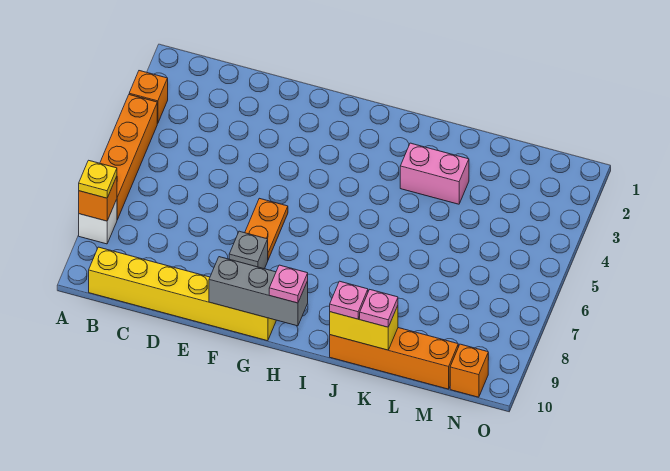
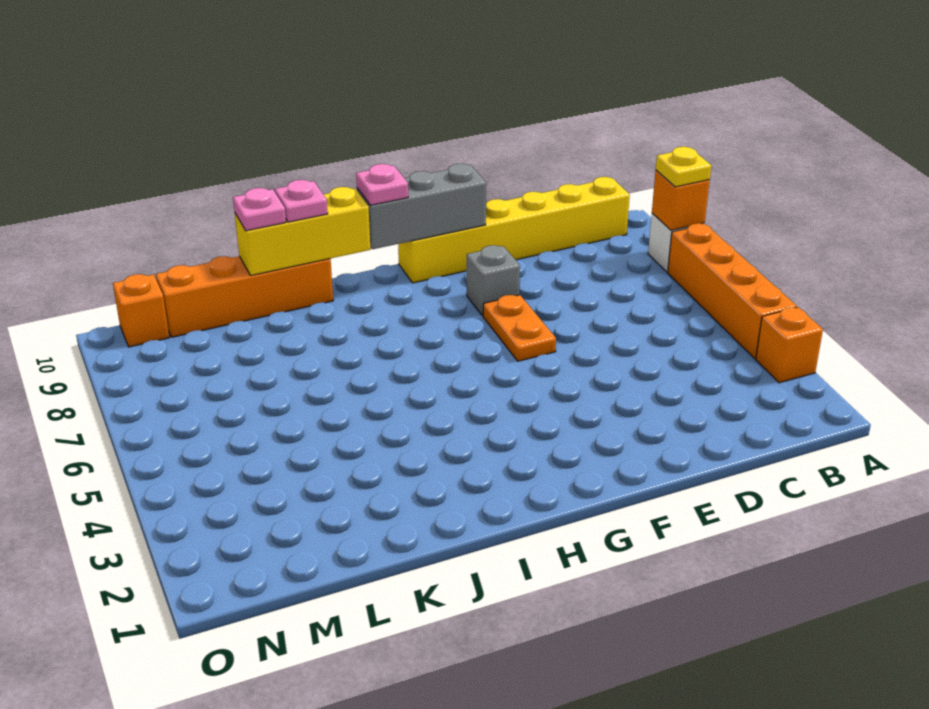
pink brick J3:K3 level 1 -> none
yellow brick J10:K10 level 2 -> yellow brick I10:K10 level 2

